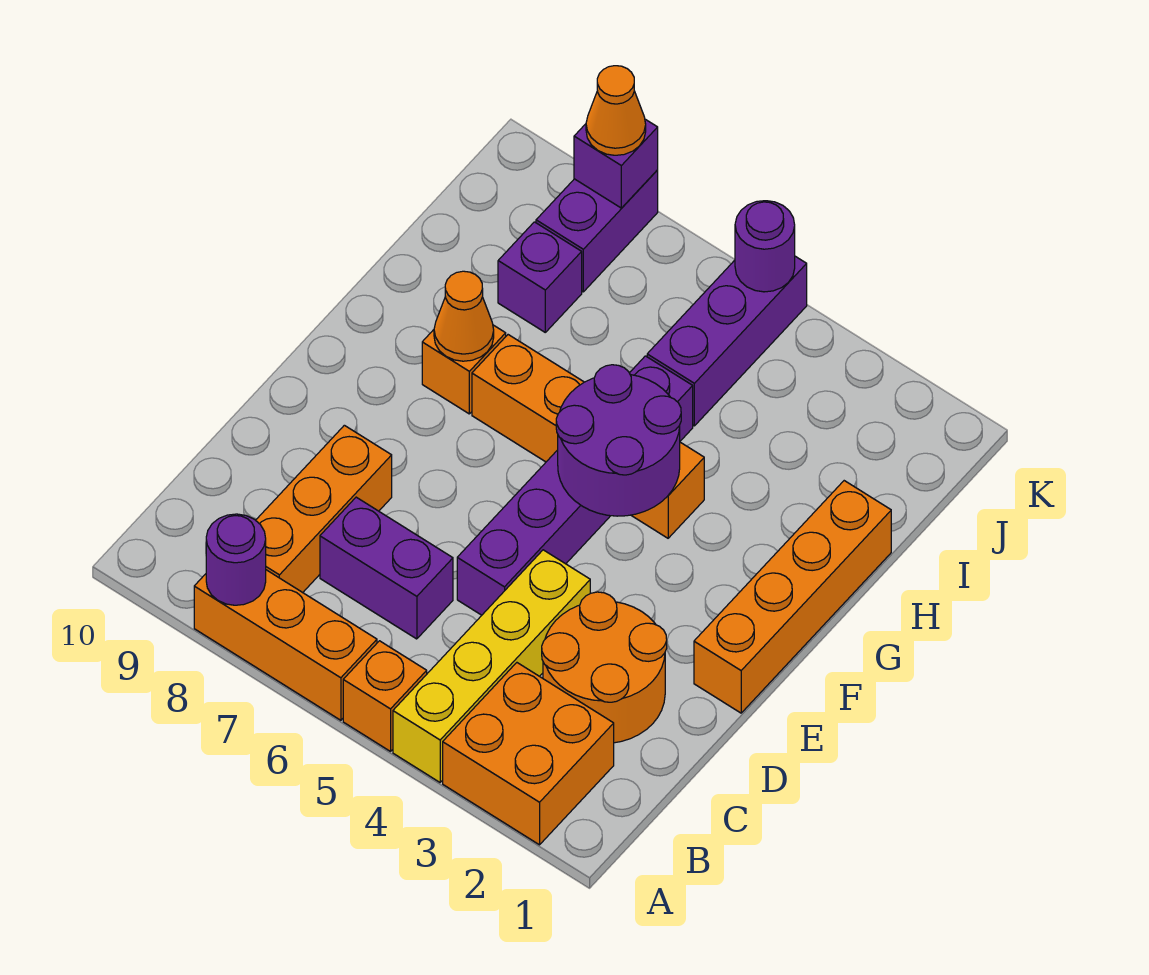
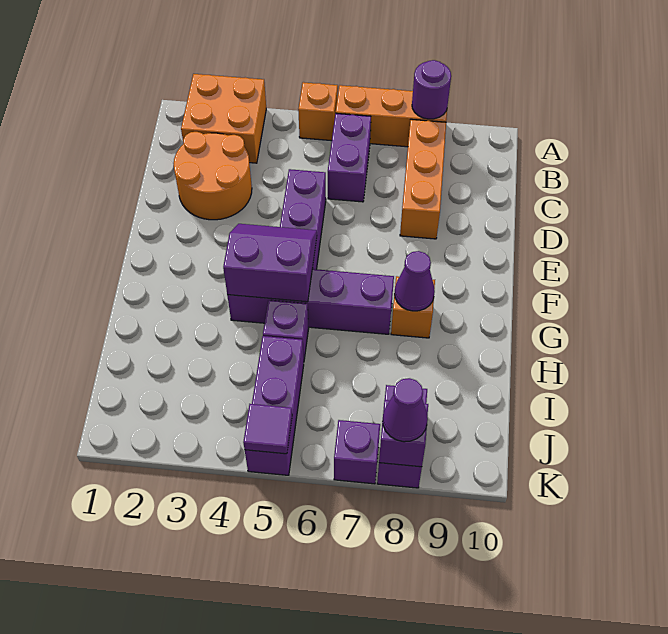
yellow brick A4:D4 level 1 -> none
purple brick C6:C7 level 1 -> purple brick B6:C6 level 1
orange brick E1:H1 level 1 -> none
purple round brick F4:G5 level 2 -> purple slope F4:G5 level 2 top G
orange brick G4:G7 level 1 -> purple brick G4:G7 level 1
orange cone G8 level 2 -> purple cone G8 level 2
purple brick I8 level 1 -> purple brick K7 level 1
purple round brick K5 level 2 -> purple tile K5 level 2
orange cone K8 level 3 -> purple cone K8 level 3

